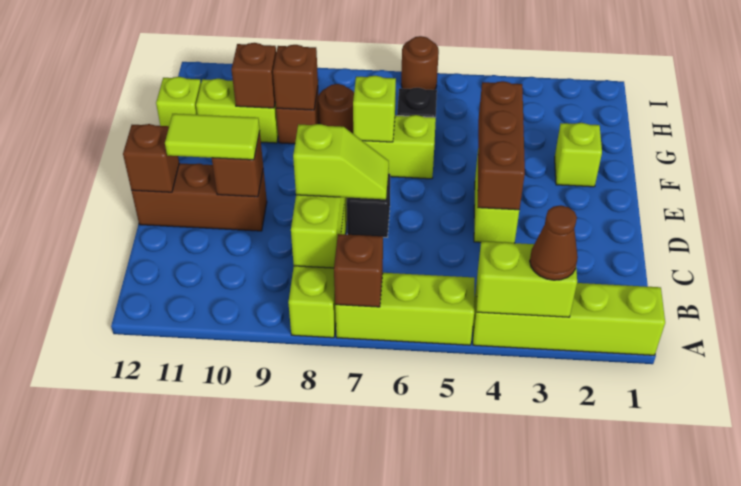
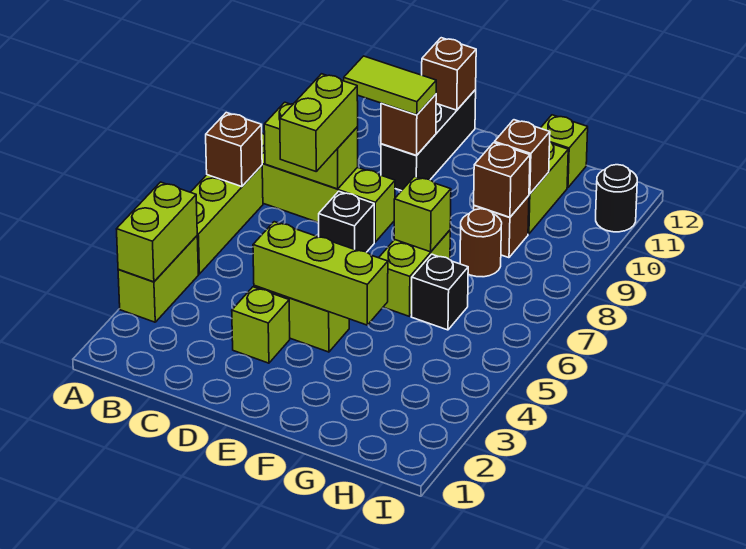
lime brick A1:A4 level 1 -> lime brick A3:A4 level 1
brown cone A3 level 3 -> none
lime slope C7:C8 level 3 top 8 -> lime brick C7:C8 level 3
brown brick D4:F4 level 2 -> lime brick D4:F4 level 2
brown brick D10:D12 level 1 -> black brick D10:D12 level 1
lime tile D10:D11 level 3 -> lime tile C10:D10 level 3
lime brick F2 level 1 -> lime brick D3 level 1
brown round brick I6 level 1 -> none
none -> black round brick I11 level 1

